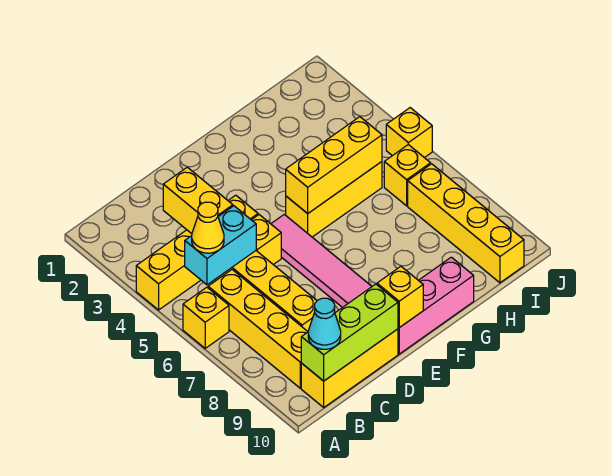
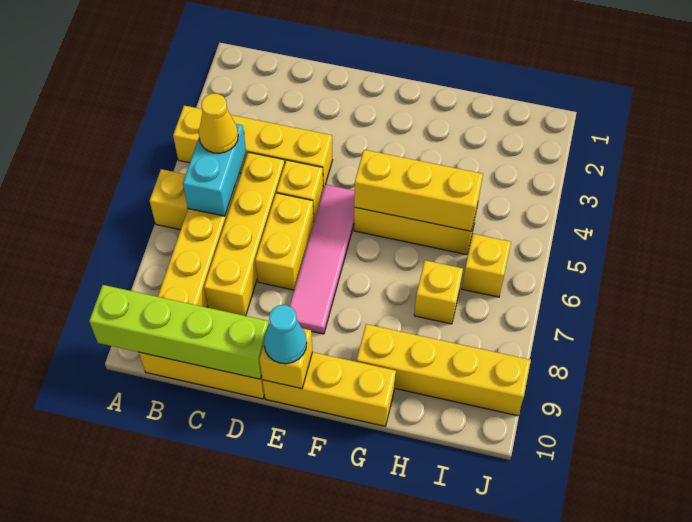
cyan brick B5:C5 level 2 -> cyan brick B5:B6 level 2
lime brick B10:D10 level 2 -> lime brick A10:D10 level 2
cyan cone B10 level 3 -> cyan cone E10 level 3
yellow brick C3:C4 level 2 -> yellow brick D6:D7 level 1
pink brick E10:G10 level 1 -> yellow brick E10:G10 level 1
yellow brick I7:I10 level 1 -> yellow brick G9:J9 level 1
yellow brick J5 level 1 -> yellow brick H7 level 1

